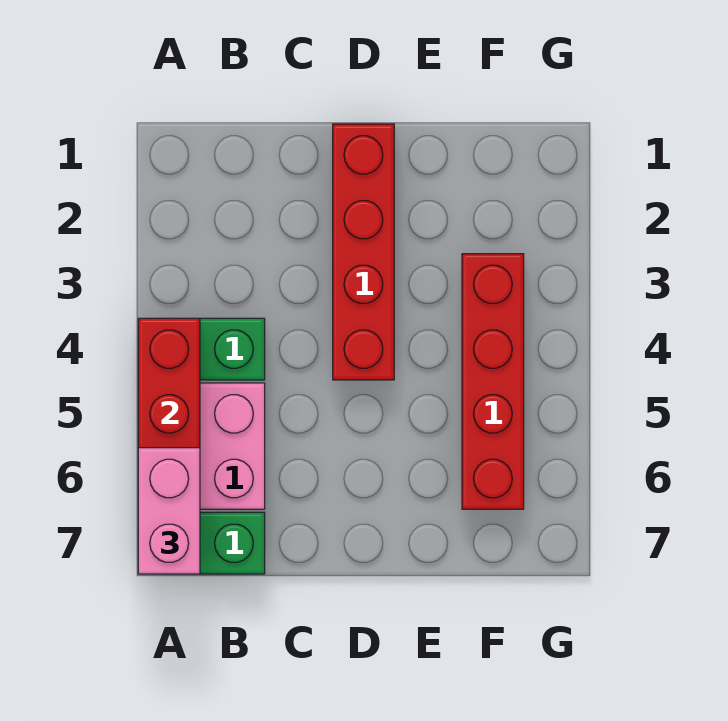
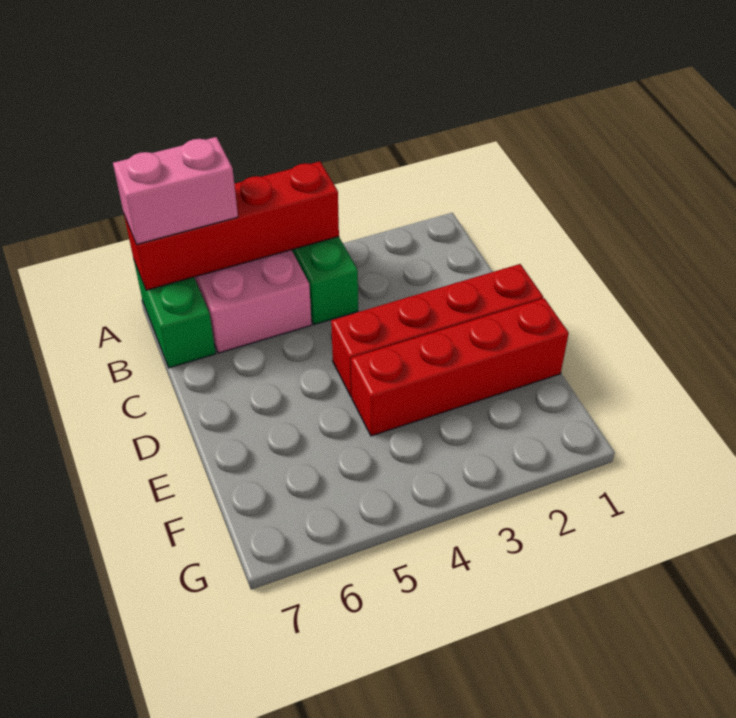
red brick F3:F6 level 1 -> red brick E1:E4 level 1

